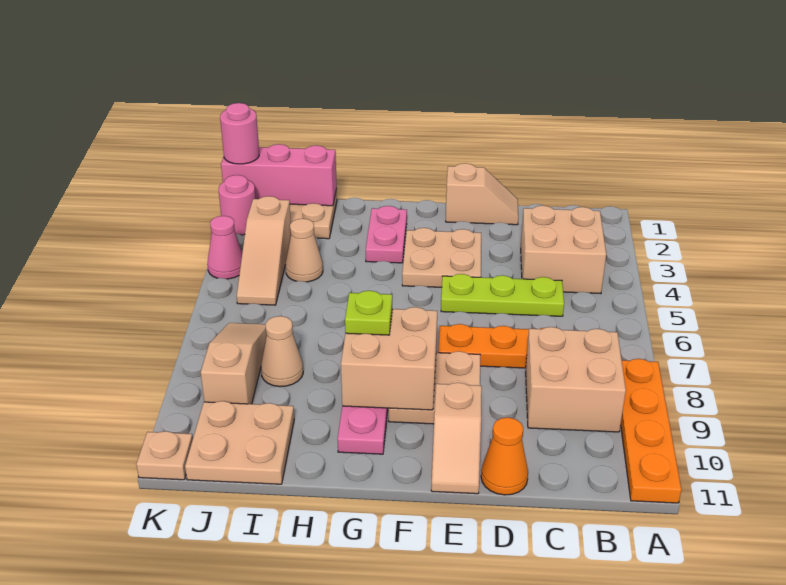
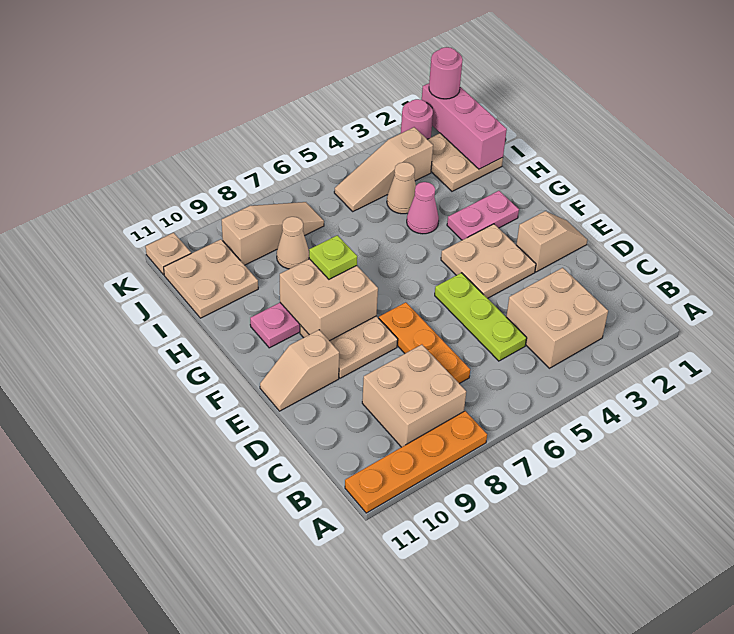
tan slope D1:E1 level 1 top E -> tan slope E1:E2 level 1 top 2
orange cone D11 level 1 -> none
pink cone K4 level 1 -> pink cone H4 level 1

